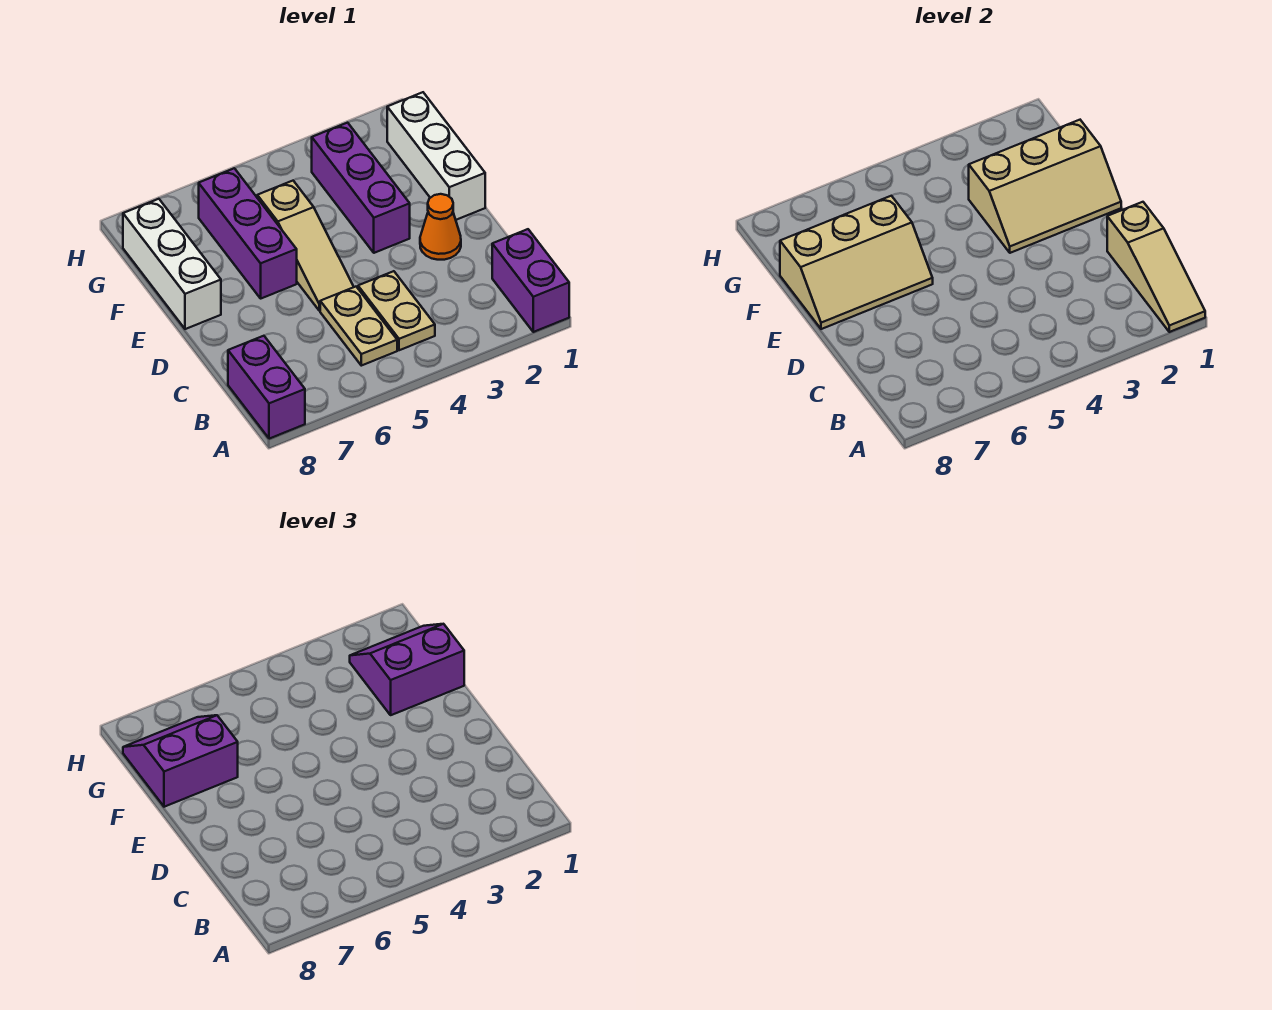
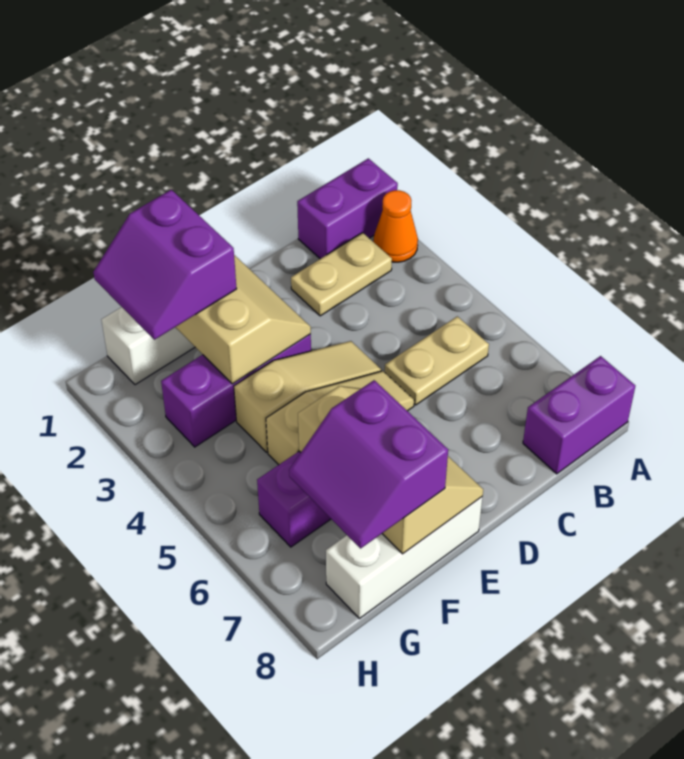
tan slope A1:C1 level 2 top C -> tan slope D4:F4 level 1 top F
tan plate B4:C4 level 1 -> tan plate B2:C2 level 1
orange cone D2 level 1 -> orange cone A2 level 1

